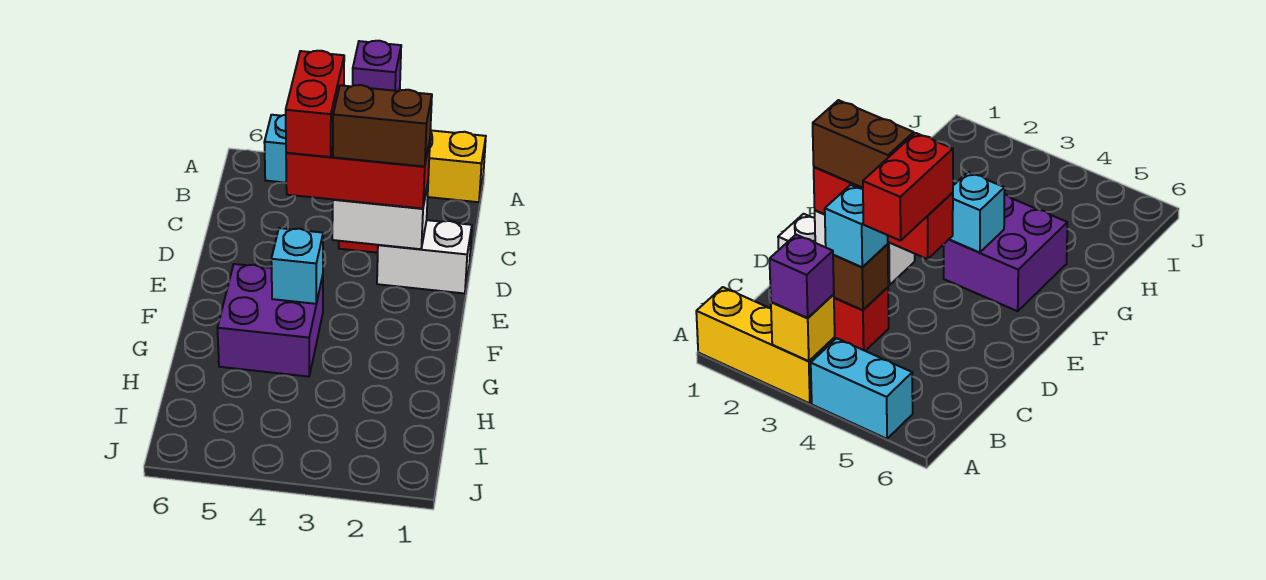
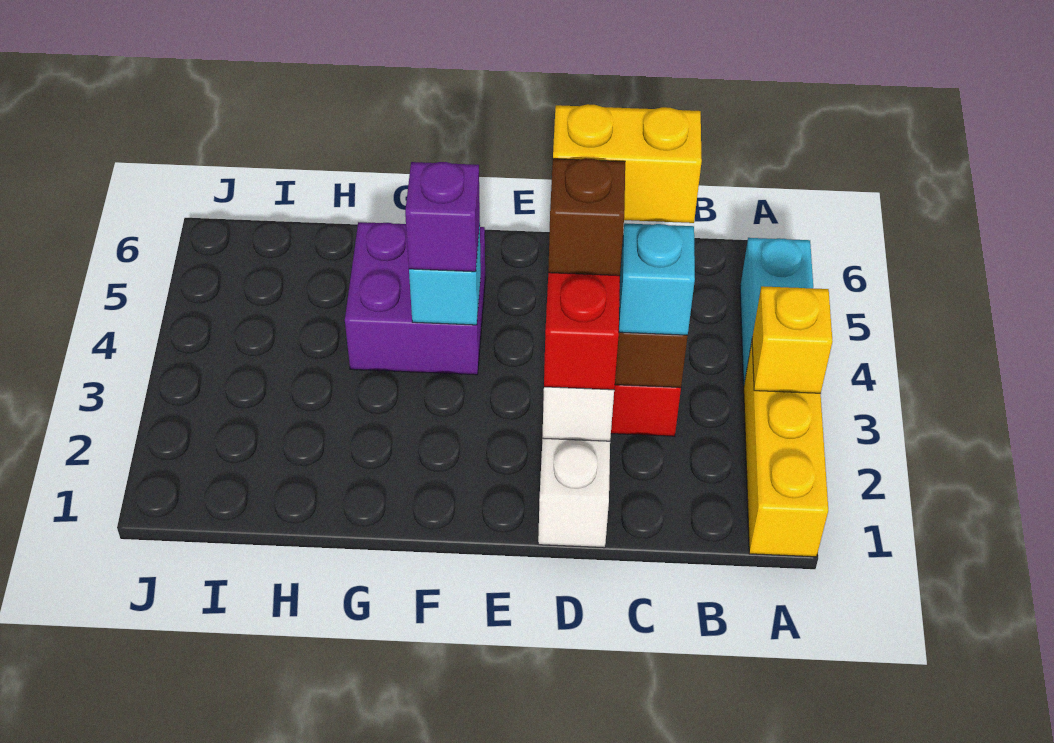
purple brick A3 level 3 -> purple brick F4 level 3
red brick C4:D4 level 4 -> yellow brick C4:D4 level 4
brown brick D2:D3 level 4 -> brown brick D3 level 4

